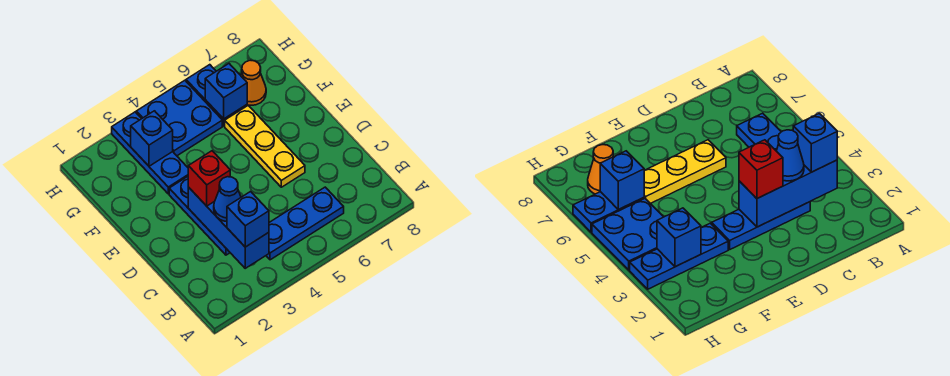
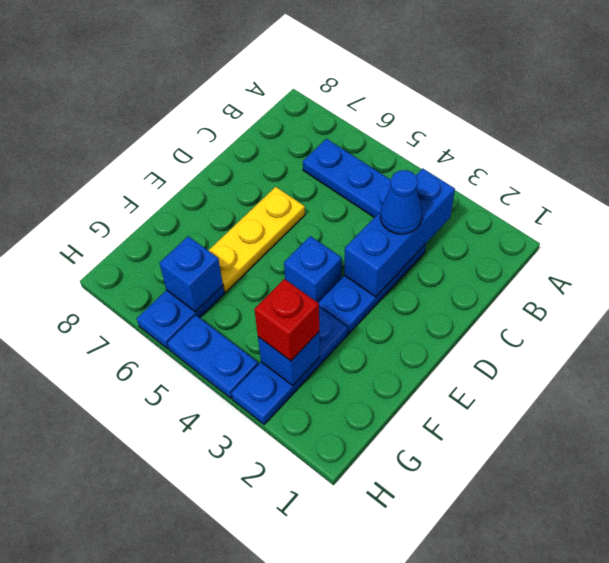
blue brick B3 level 3 -> blue brick E4 level 1
red brick D3 level 3 -> red brick G3 level 3
blue plate G4:H5 level 1 -> blue plate H4:H5 level 1
orange cone G7 level 1 -> none

